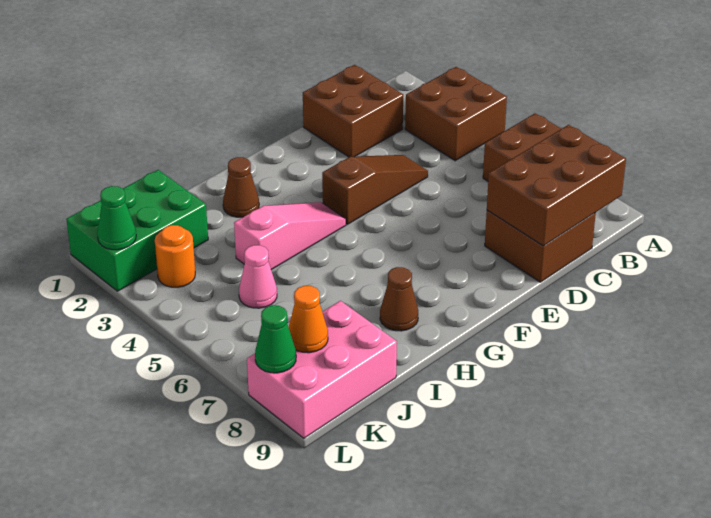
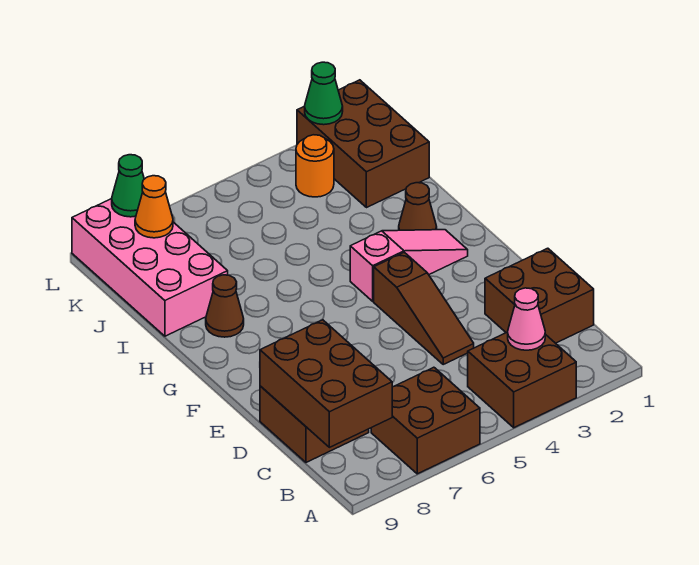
pink slope G4:I4 level 1 top I -> pink slope G2:G4 level 1 top 4
green brick J1:L2 level 1 -> brown brick J1:L2 level 1
pink cone J5 level 1 -> pink cone B3 level 2
pink brick J8:L9 level 1 -> pink brick I8:L9 level 1

